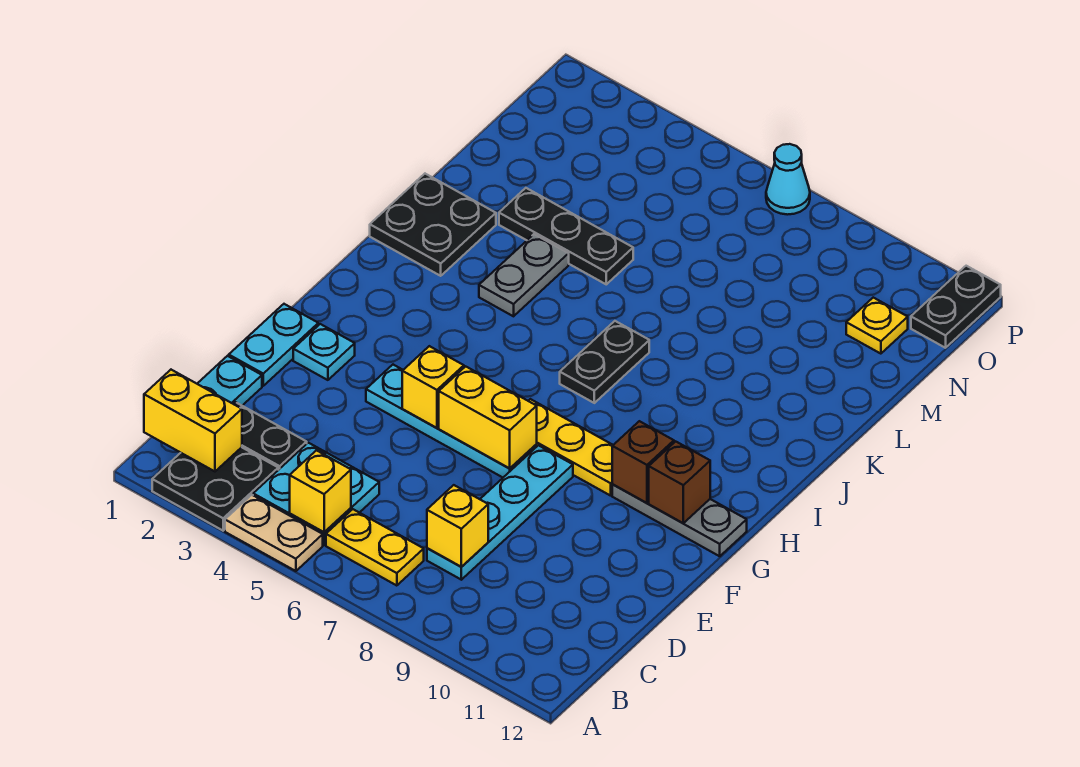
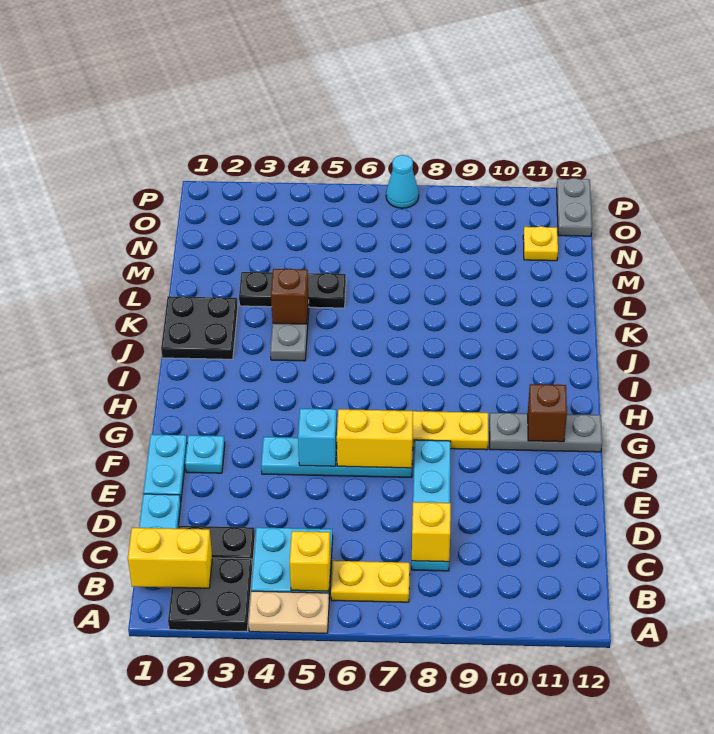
yellow brick F5 level 2 -> cyan brick F5 level 2
brown brick G10 level 2 -> brown brick K4 level 2
black plate I7:J7 level 1 -> none
black plate O12:P12 level 1 -> grey plate O12:P12 level 1

